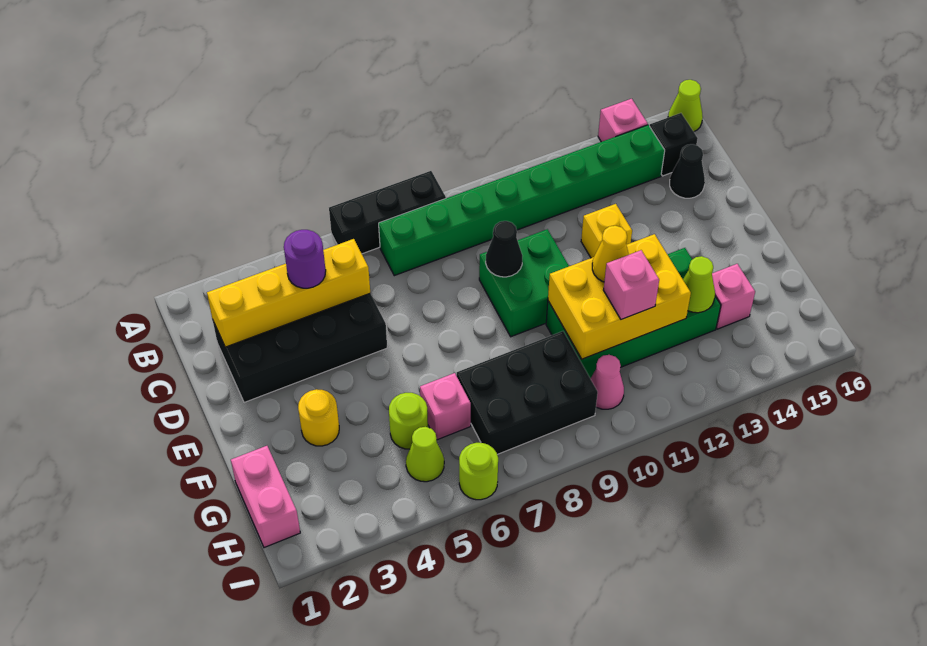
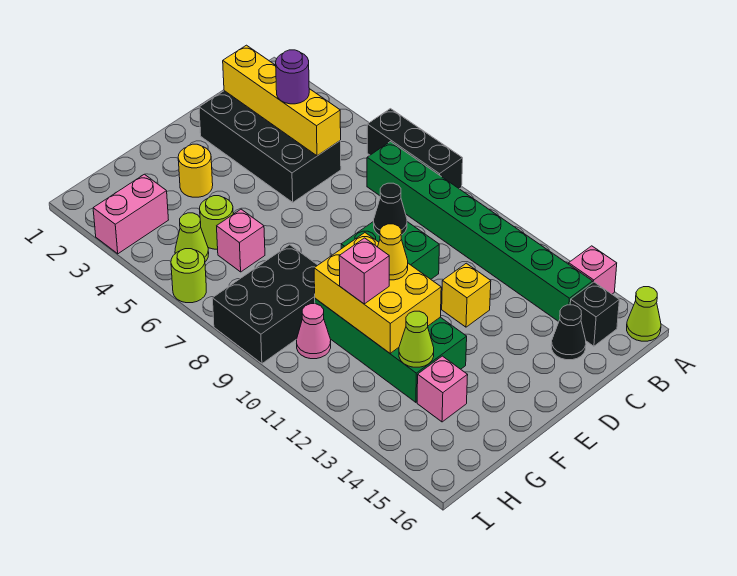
pink brick G1:H1 level 1 -> pink brick H3:I3 level 1
black brick G7:H9 level 1 -> black brick G8:I9 level 1

